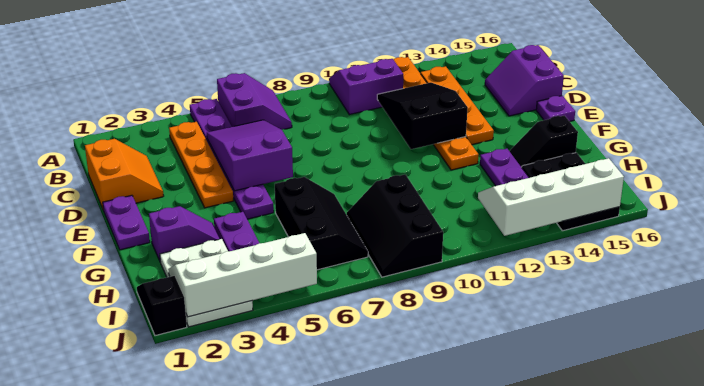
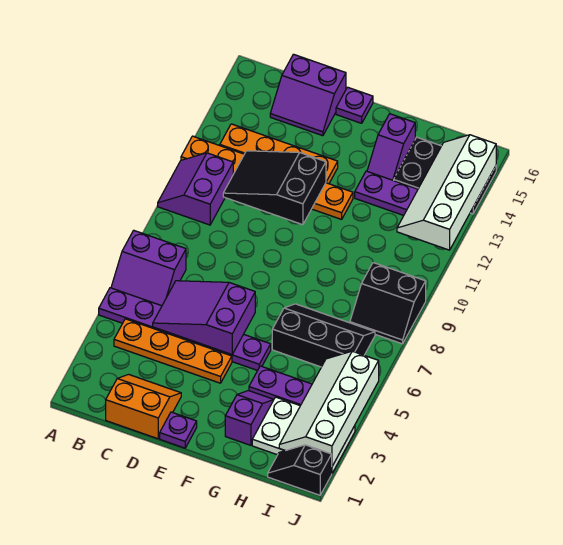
purple slope A6:B7 level 1 top 6 -> purple slope A6:B7 level 1 top 7
purple plate E1:F1 level 1 -> purple plate E1 level 1
black slope G14:G15 level 1 top 15 -> purple slope G14:G15 level 1 top 15
black slope H8:J9 level 1 top 9 -> black slope I8:J9 level 1 top 9

